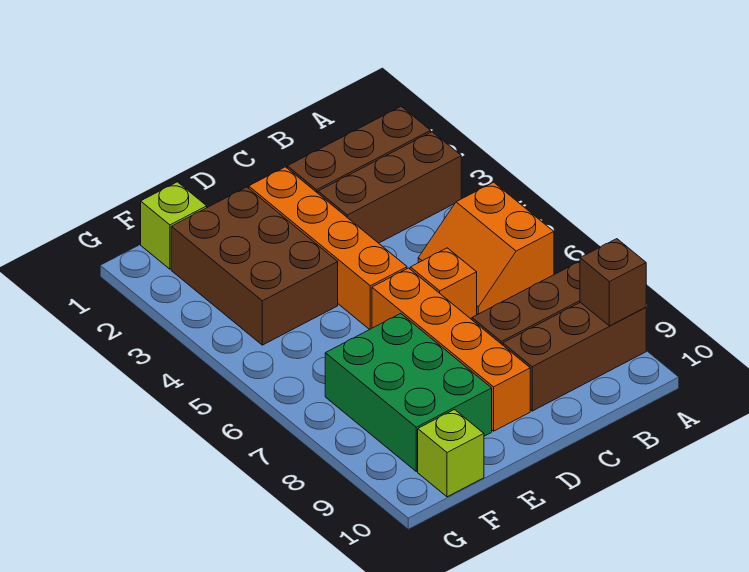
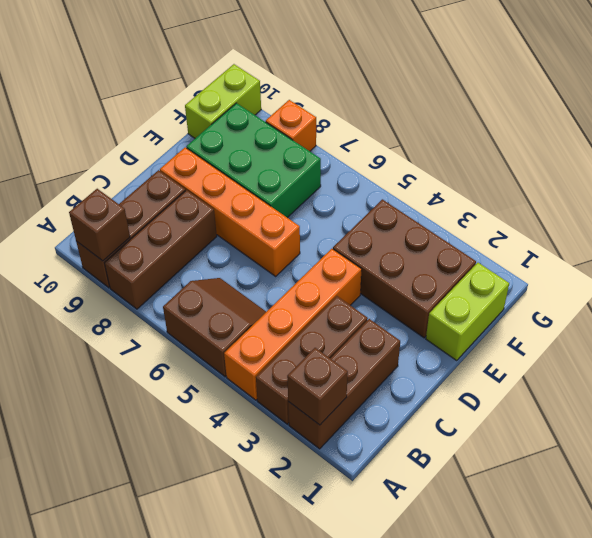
none -> brown brick A2 level 2
orange slope A5:B6 level 1 top A -> brown slope A5:B6 level 1 top A
orange brick C6 level 1 -> orange brick G8 level 1
orange brick D2:D5 level 1 -> orange brick A4:D4 level 1
lime brick F1 level 1 -> lime brick E1:F1 level 1
lime brick F10 level 1 -> lime brick F10:G10 level 1

